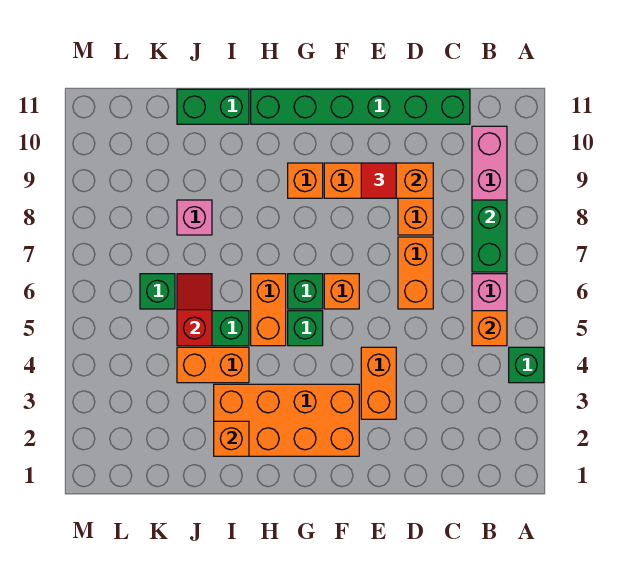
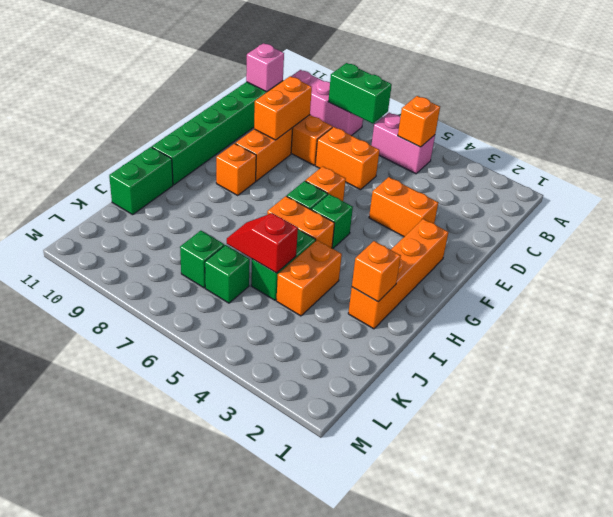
green brick A4 level 1 -> green brick K7 level 1
red tile E9 level 3 -> none
orange brick F2:I3 level 1 -> orange brick F2:I2 level 1
pink brick J8 level 1 -> pink brick C11 level 2

